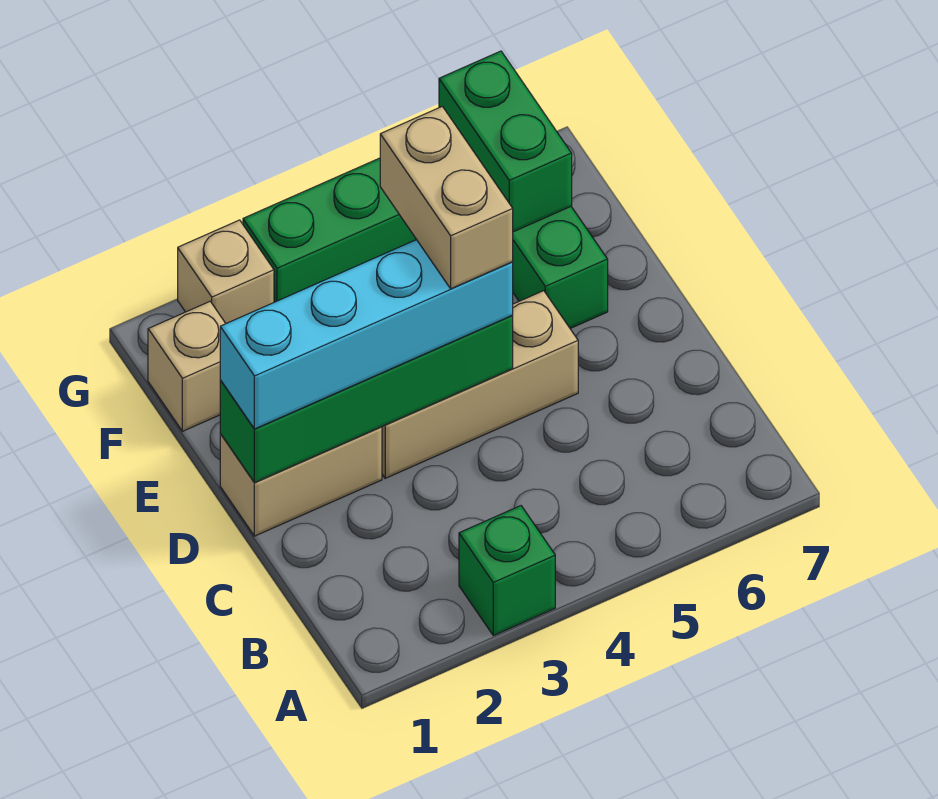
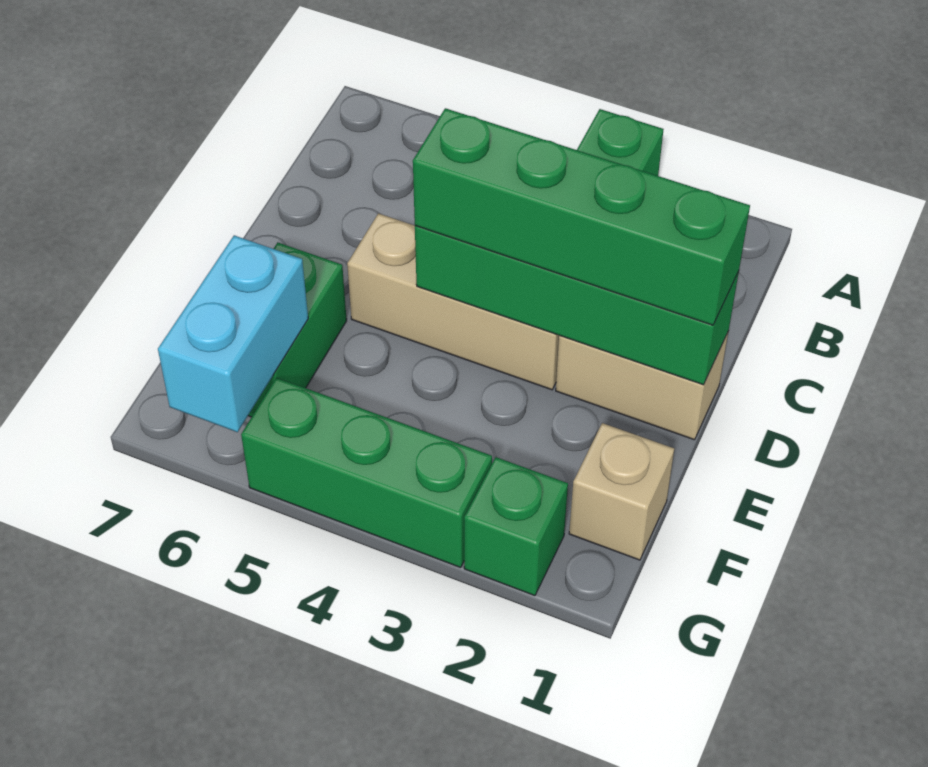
cyan brick D1:D4 level 3 -> green brick D1:D4 level 3
tan brick D4:E4 level 4 -> none
green brick F6:G6 level 2 -> cyan brick F6:G6 level 2
tan brick G2 level 1 -> green brick G2 level 1

